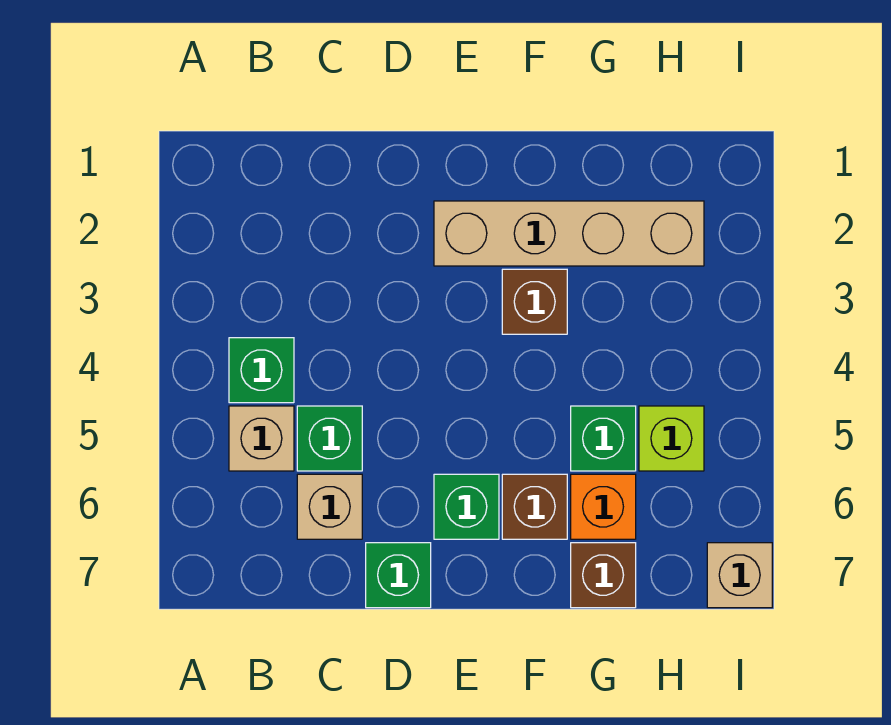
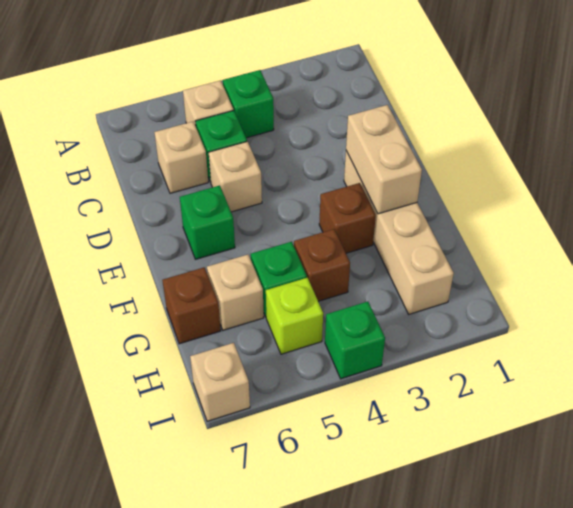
none -> tan brick D5 level 1
green brick D7 level 1 -> green brick I4 level 1
none -> tan brick E2:F2 level 2
brown brick F6 level 1 -> brown brick G4 level 1
orange brick G6 level 1 -> tan brick G6 level 1

